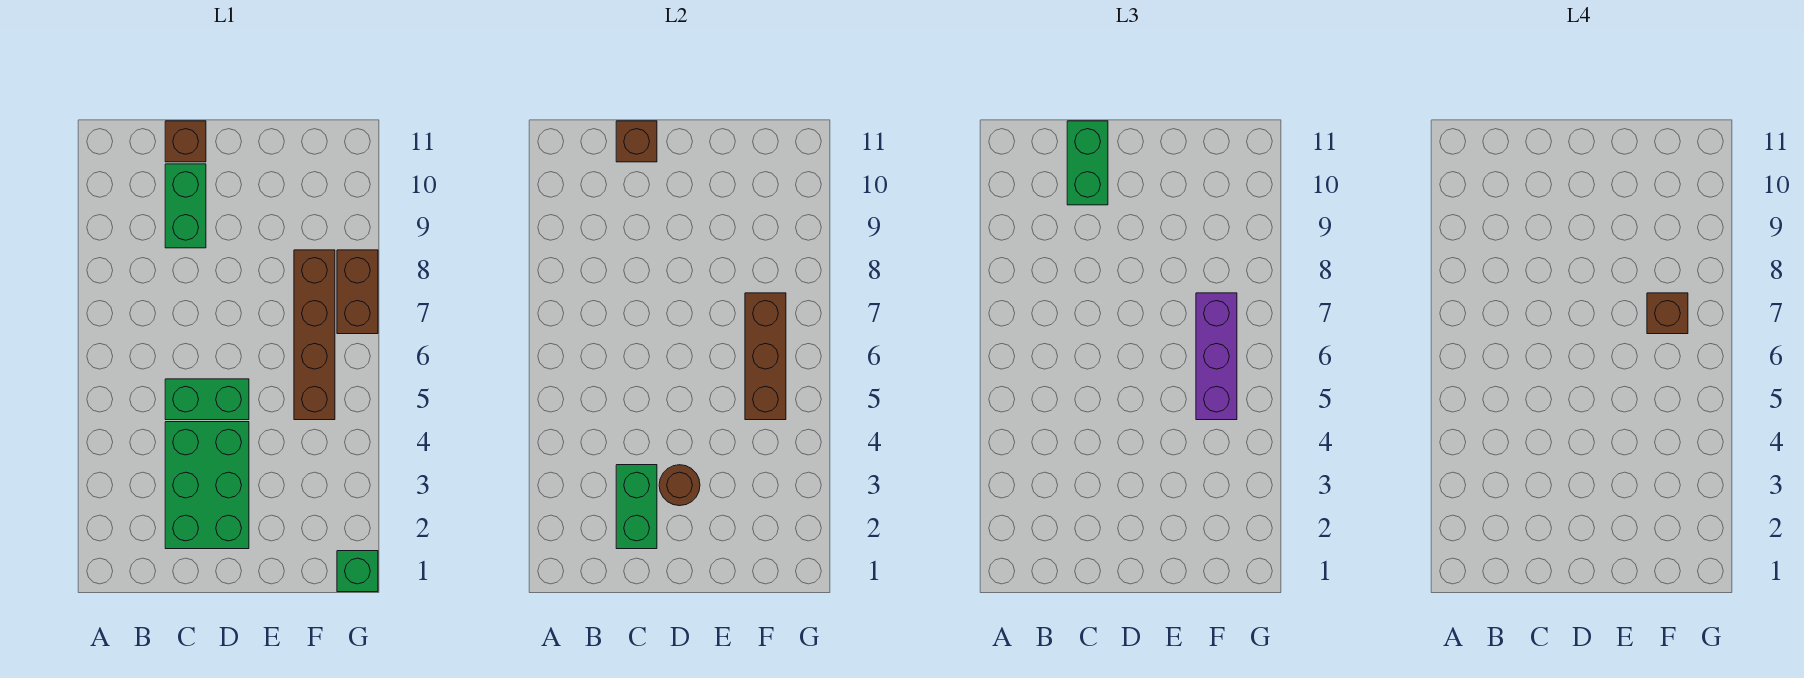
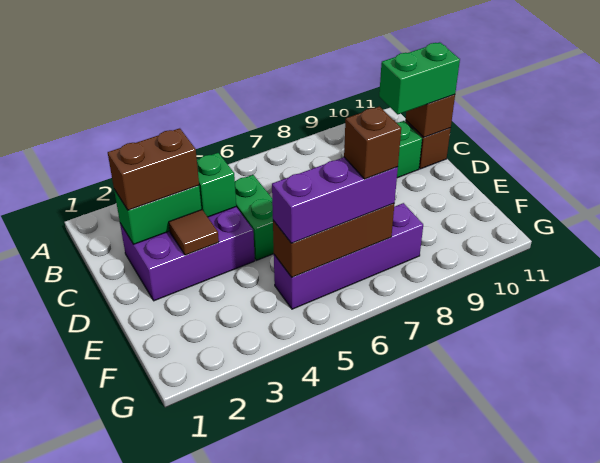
green brick C2:D4 level 1 -> purple brick C2:D4 level 1
brown round brick D3 level 2 -> brown tile D3 level 2
brown brick F5:F8 level 1 -> purple brick F5:F8 level 1
green brick G1 level 1 -> green brick C4 level 2
brown brick G7:G8 level 1 -> brown brick C2:C3 level 3

